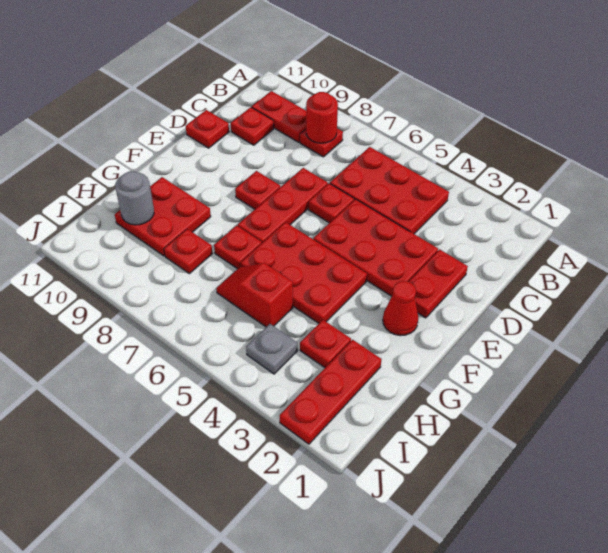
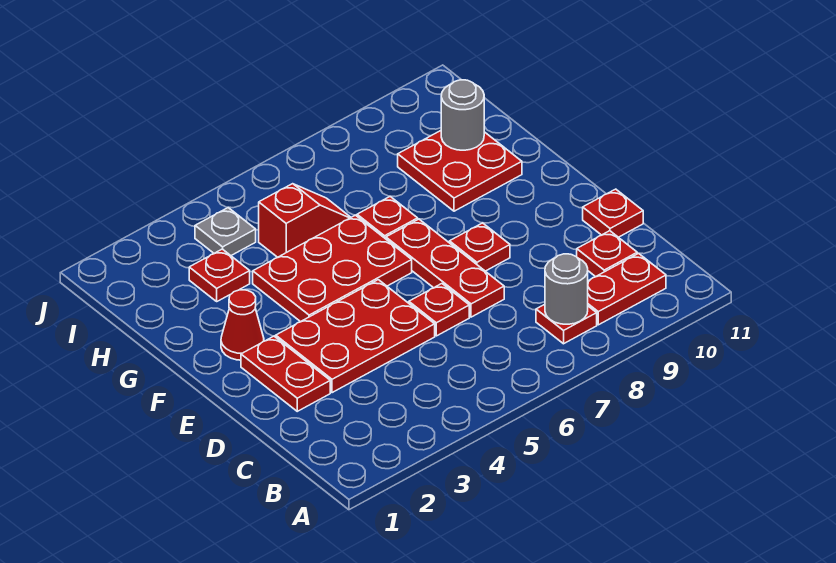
red plate B4:C6 level 1 -> none
red round brick B8 level 2 -> grey round brick B8 level 2
red plate H2:J2 level 1 -> none
red plate H8 level 1 -> none

